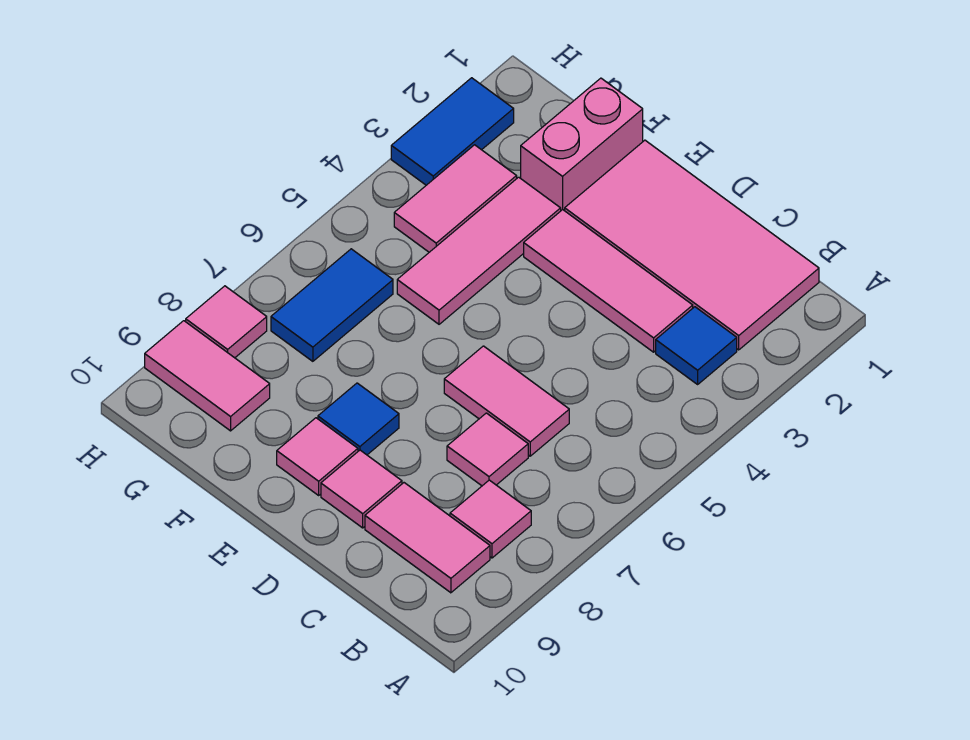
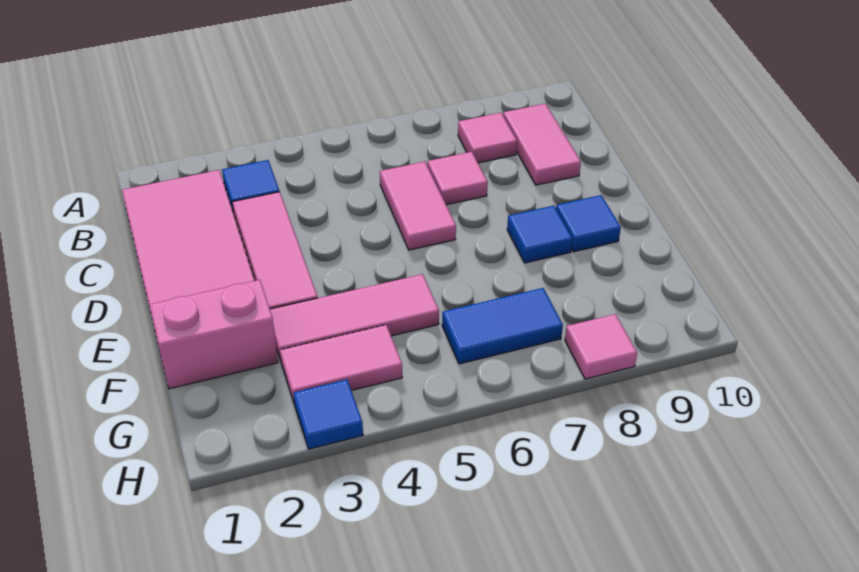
pink tile D9 level 1 -> none
pink tile E9 level 1 -> blue tile E9 level 1
pink tile G9:H9 level 1 -> none
blue tile H2:H3 level 1 -> blue tile H3 level 1

